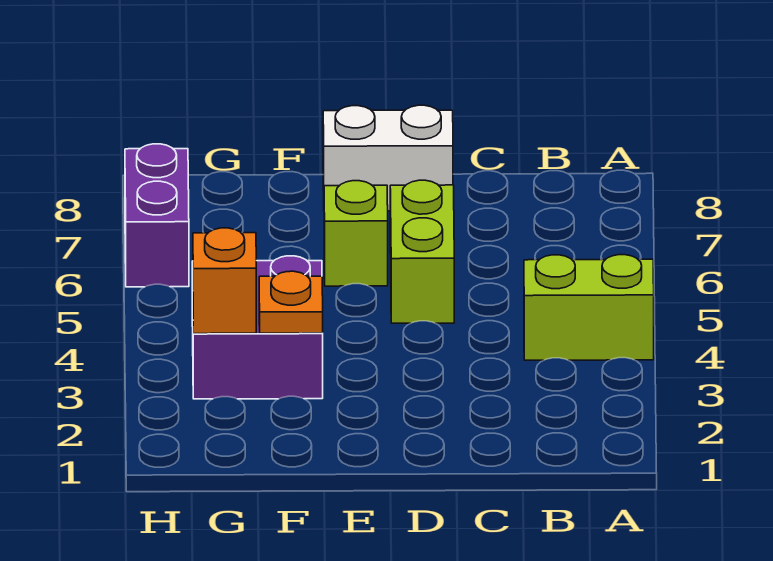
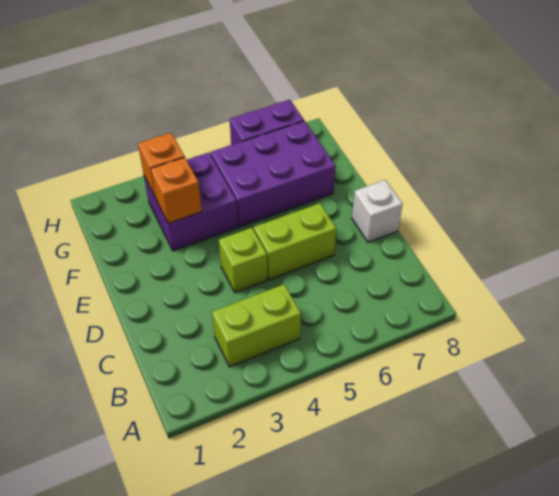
lime brick A4:B4 level 1 -> lime brick B3:B4 level 1
white brick D8:E8 level 1 -> white brick D8 level 1
lime brick E6 level 1 -> lime brick D4 level 1
orange plate F3 level 2 -> orange brick F3 level 2
none -> purple brick F5:G7 level 1

